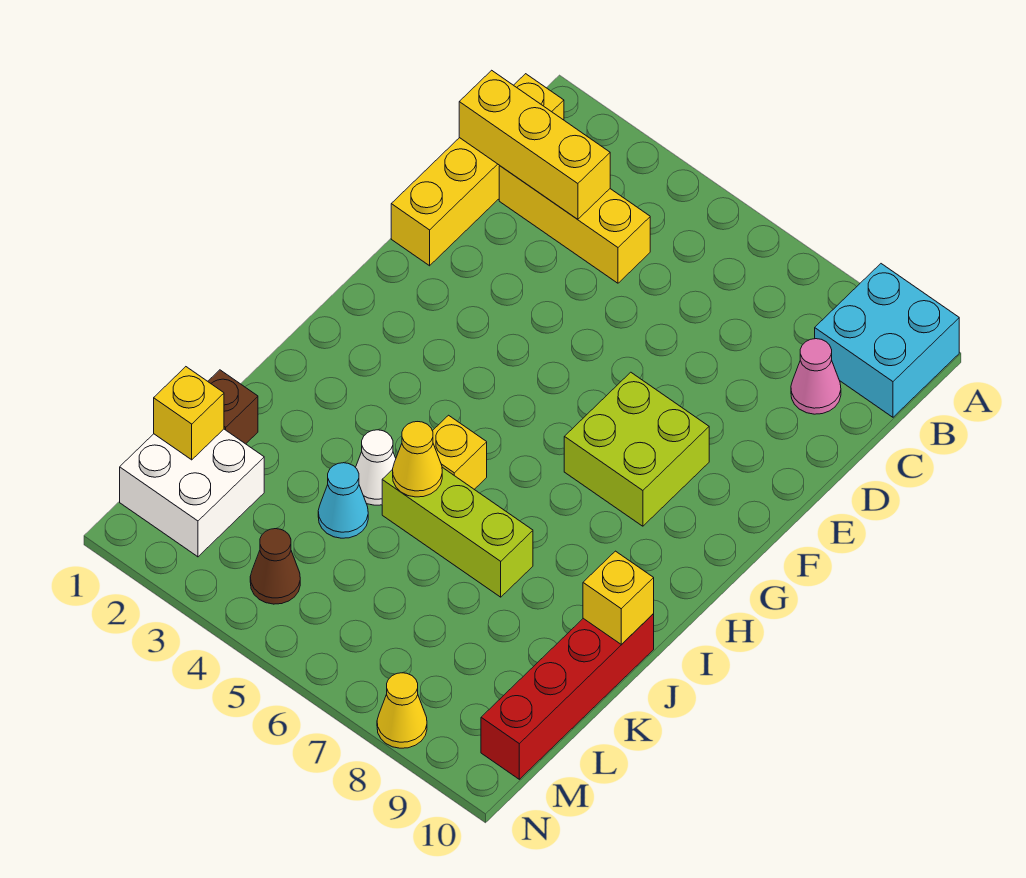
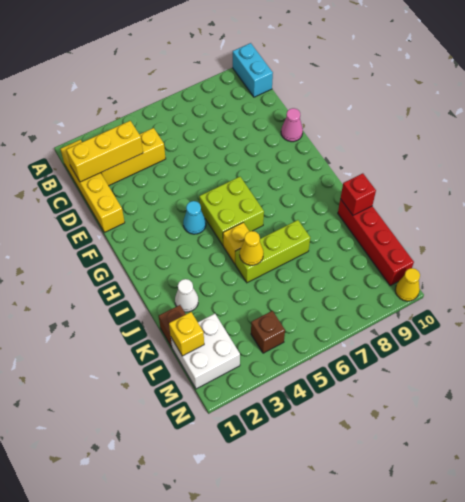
cyan brick A9:B10 level 1 -> cyan brick A10:B10 level 1
pink cone C9 level 1 -> pink cone E10 level 1
lime brick F7:G8 level 1 -> lime brick G5:H6 level 1
white cone J4 level 1 -> white cone J2 level 1
yellow brick J10 level 2 -> red brick J10 level 2
cyan cone K4 level 1 -> cyan cone G4 level 1
brown cone M4 level 1 -> brown brick M4 level 1
yellow cone N8 level 1 -> yellow cone N10 level 1

